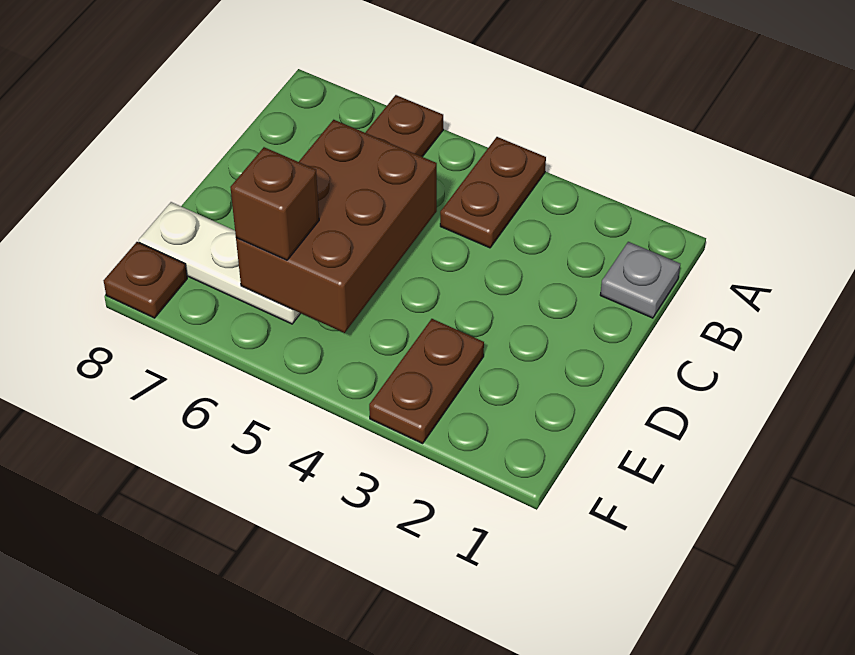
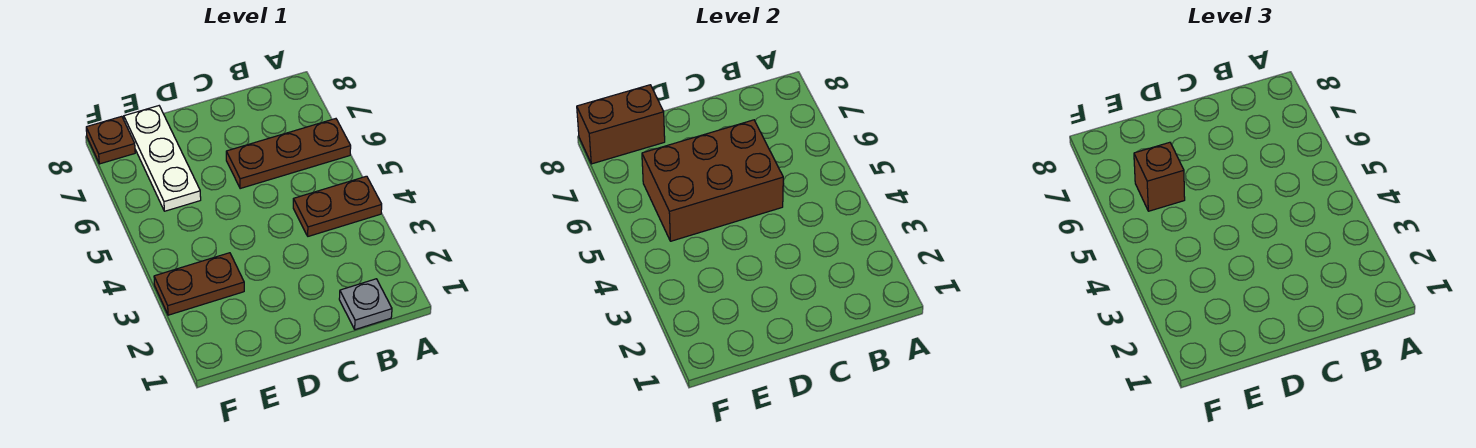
none -> brown brick E8:F8 level 2

